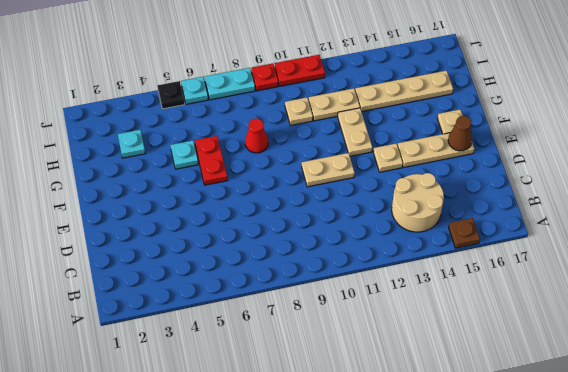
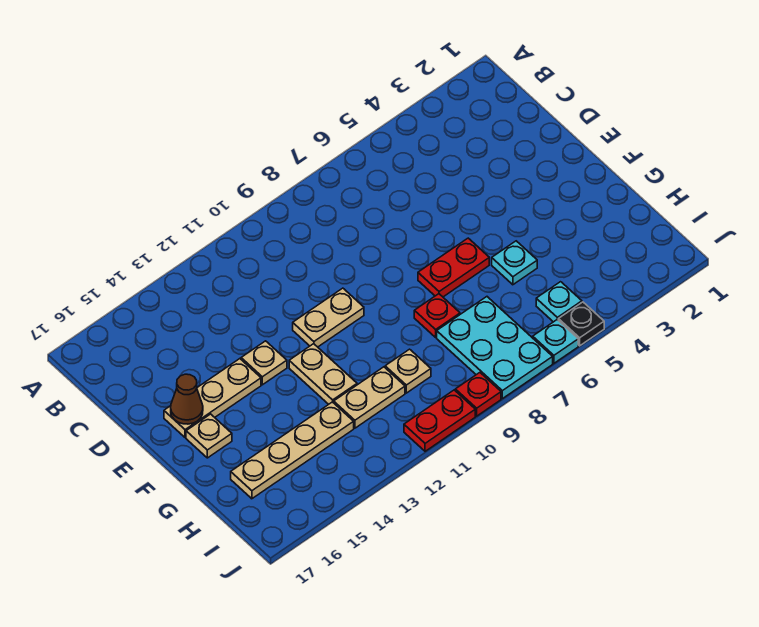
brown plate A15 level 1 -> none
tan round brick B13:C14 level 1 -> none
red plate F6:G6 level 1 -> red plate F6:F7 level 1
red cone G8 level 1 -> red plate G8 level 1
cyan plate H3 level 1 -> cyan plate I5 level 1
cyan plate J7:J8 level 1 -> cyan plate H7:J8 level 1

